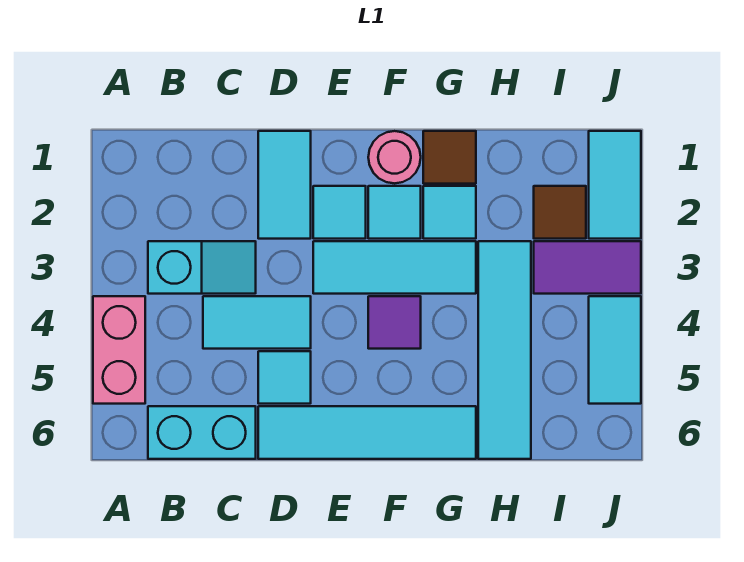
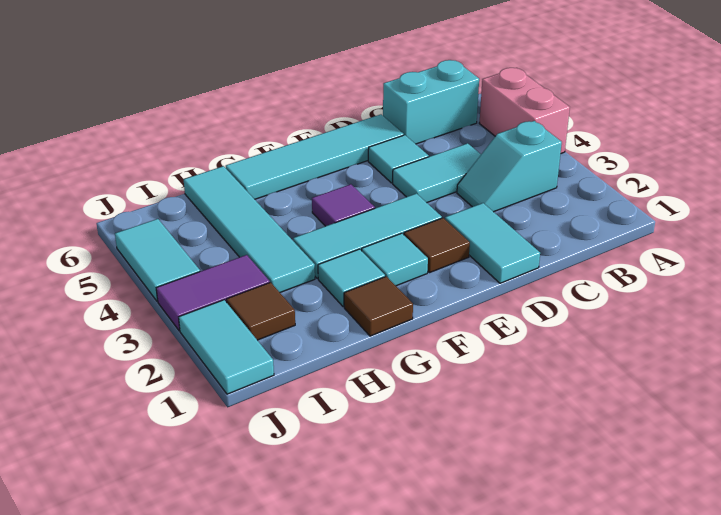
cyan tile E2 level 1 -> brown tile E2 level 1
pink round brick F1 level 1 -> none

